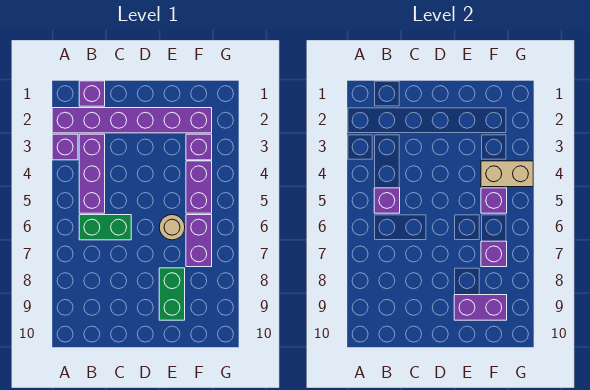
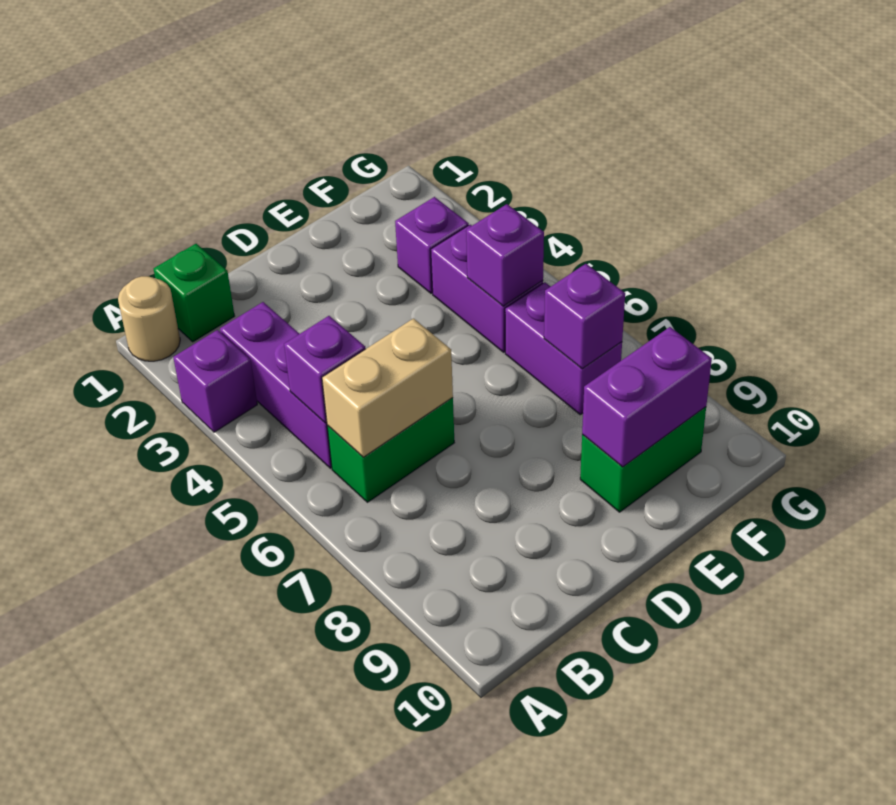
purple brick A2:F2 level 1 -> none
purple brick B1 level 1 -> green brick B1 level 1
tan round brick E6 level 1 -> tan round brick A1 level 1
green brick E8:E9 level 1 -> green brick E9:F9 level 1
tan brick F4:G4 level 2 -> tan brick B6:C6 level 2

